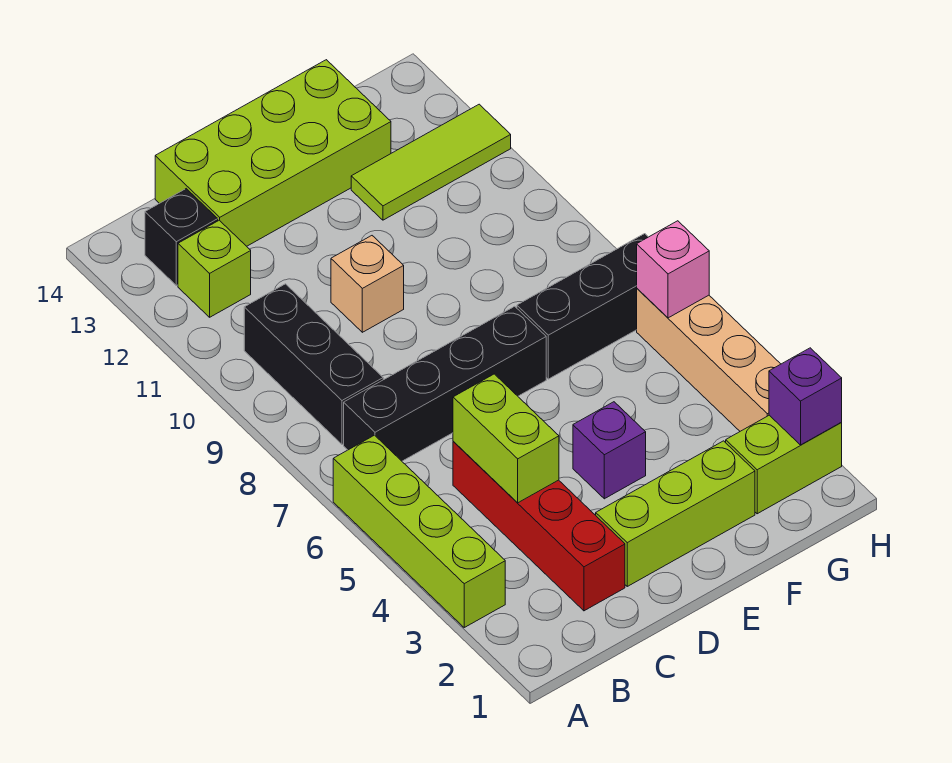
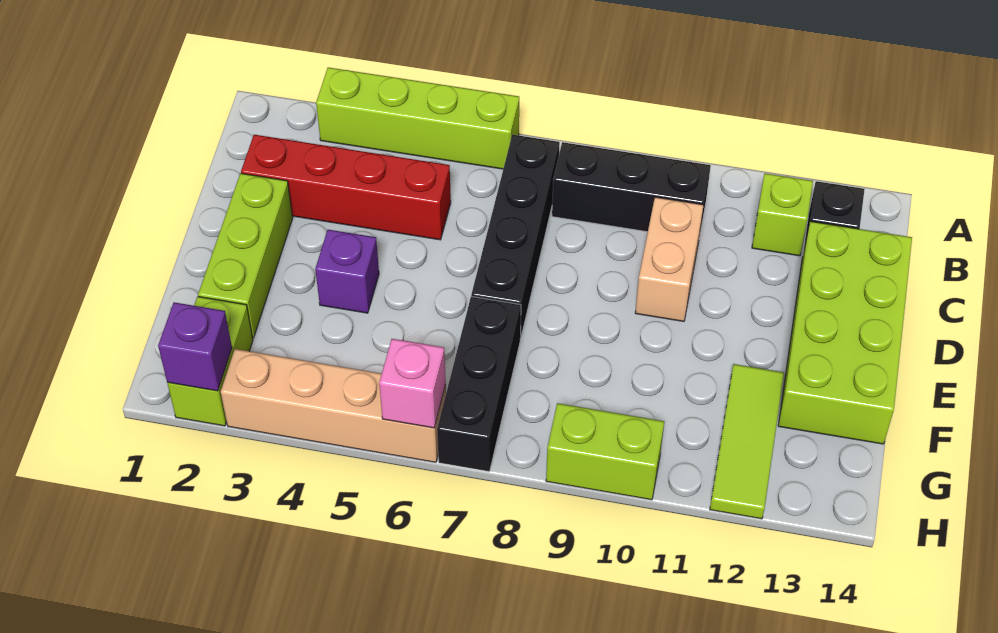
lime brick C4:C5 level 2 -> lime brick H9:H10 level 1
tan brick D10 level 1 -> tan brick C10:D10 level 1

